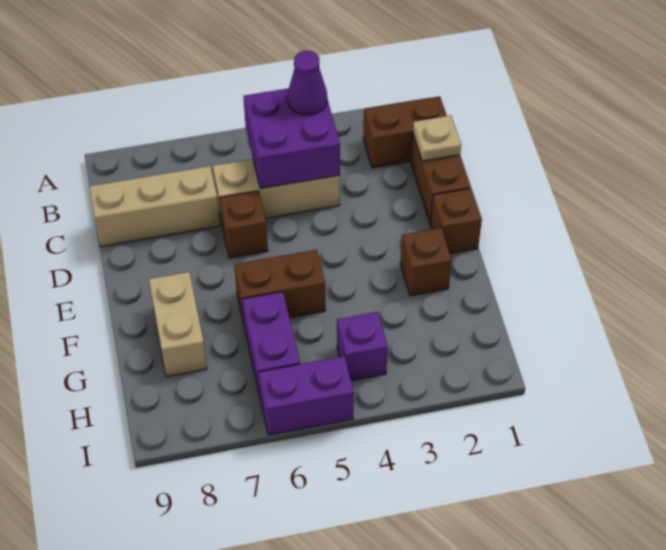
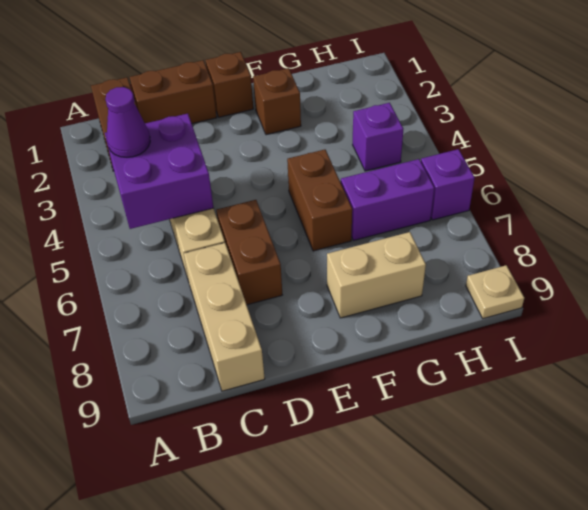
tan plate C1 level 2 -> tan plate I9 level 1
brown brick D6 level 1 -> brown brick D6:D7 level 1
purple brick I5:I6 level 1 -> purple brick I6 level 1

